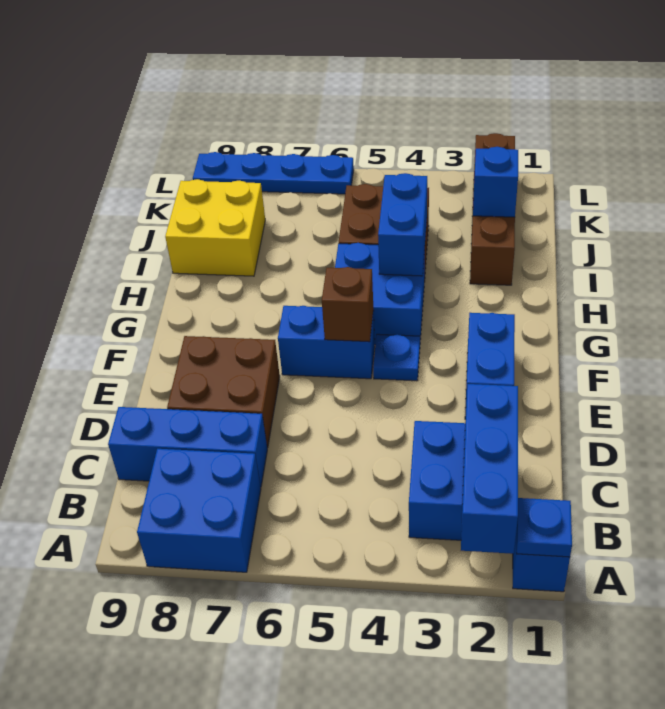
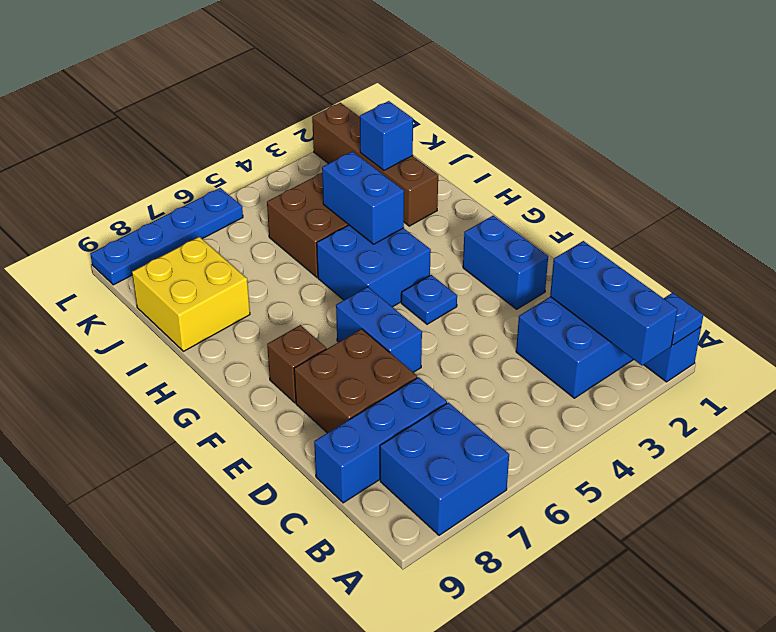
blue brick F5:F6 level 1 -> blue brick E6:F6 level 1
brown brick F5 level 2 -> brown brick F8 level 1

